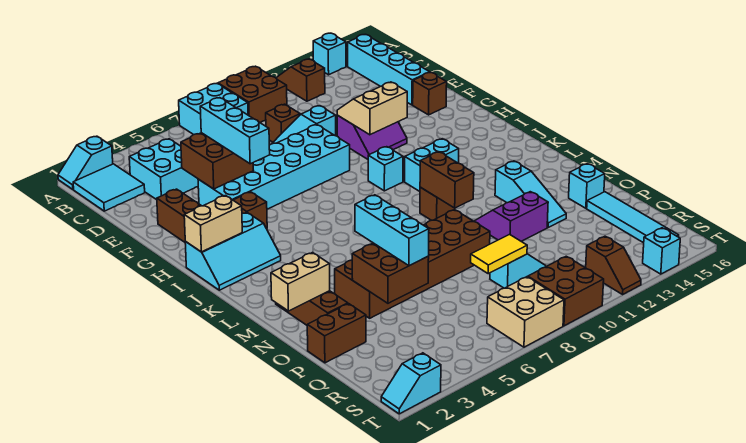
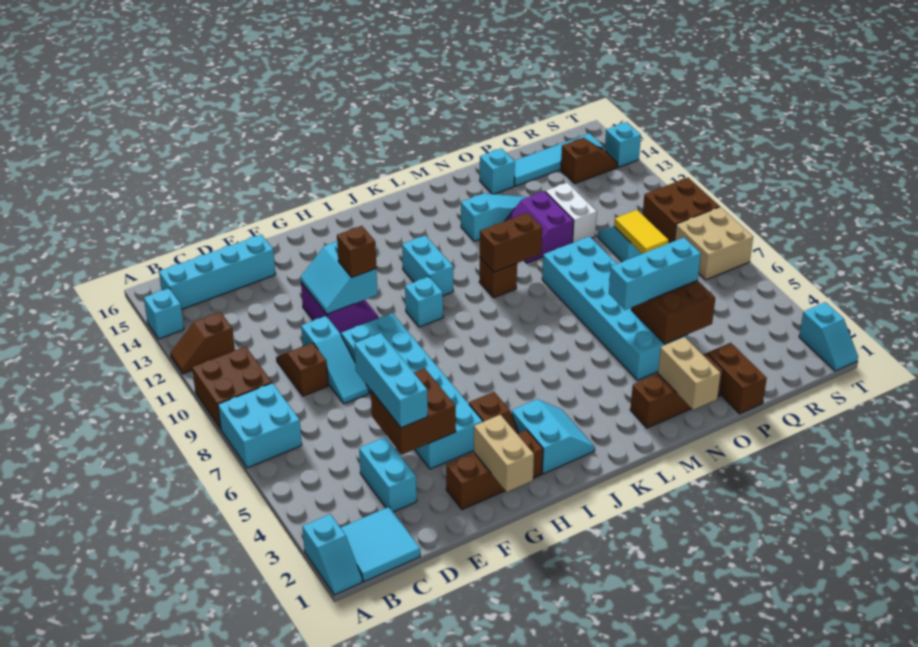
cyan brick C3:D4 level 1 -> cyan brick D3:D4 level 1
cyan brick E5:G5 level 3 -> cyan brick E4:E6 level 3
tan slope F11:G12 level 2 top G -> cyan slope F11:G12 level 2 top G
brown brick F15 level 1 -> brown brick G11 level 3
cyan slope I1:J3 level 1 top I -> cyan slope I2:J3 level 1 top I
tan brick I1:I2 level 2 -> tan brick G1:G2 level 2
brown brick N4:O9 level 1 -> cyan brick N4:O9 level 1
none -> white brick P11:P12 level 1
brown slope S12:T12 level 1 top S -> brown slope R14:S14 level 1 top R

